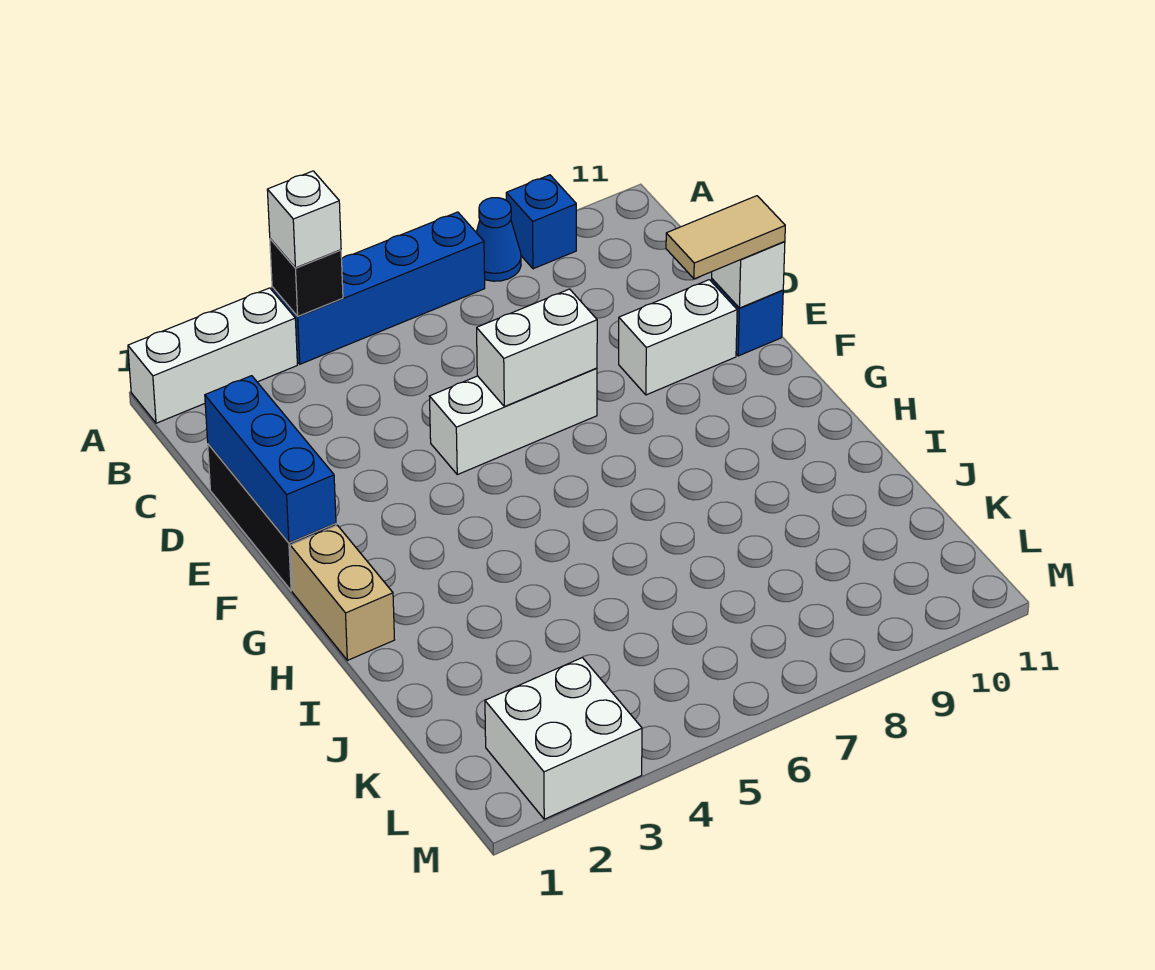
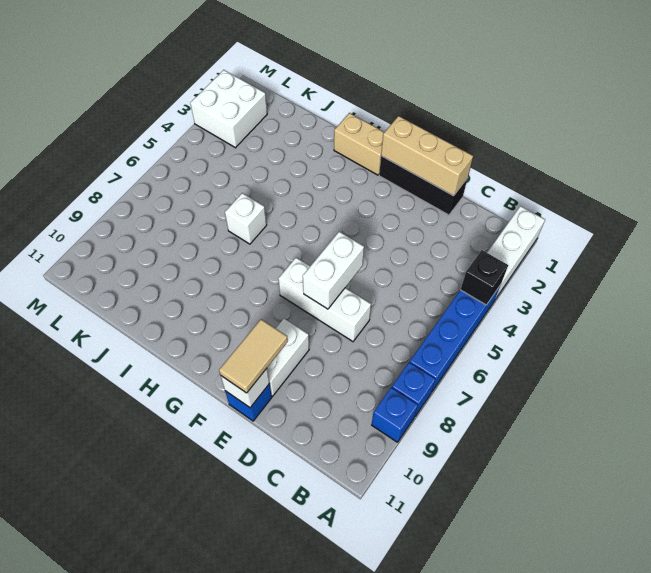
white brick A4 level 3 -> white brick I6 level 1
blue cone A8 level 1 -> blue brick A8 level 1
blue brick D1:F1 level 2 -> tan brick D1:F1 level 2
white brick E5:E7 level 1 -> white brick D7:F7 level 1

